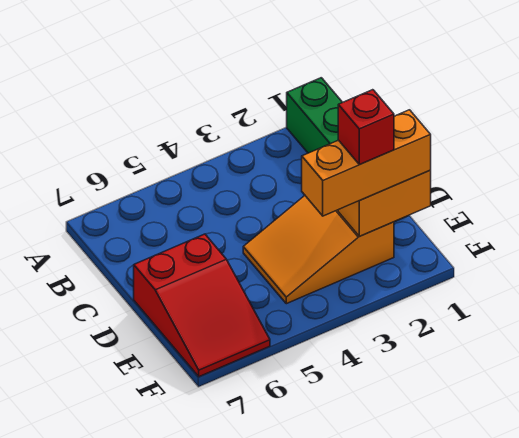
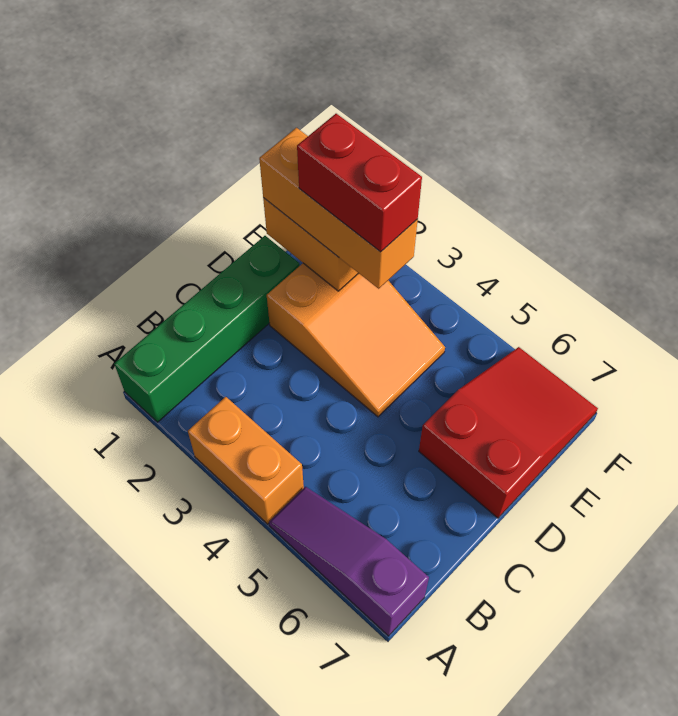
none -> orange brick A3:A4 level 1
none -> purple slope A5:A7 level 1 top 7
red brick E2 level 4 -> red brick E2:E3 level 4

